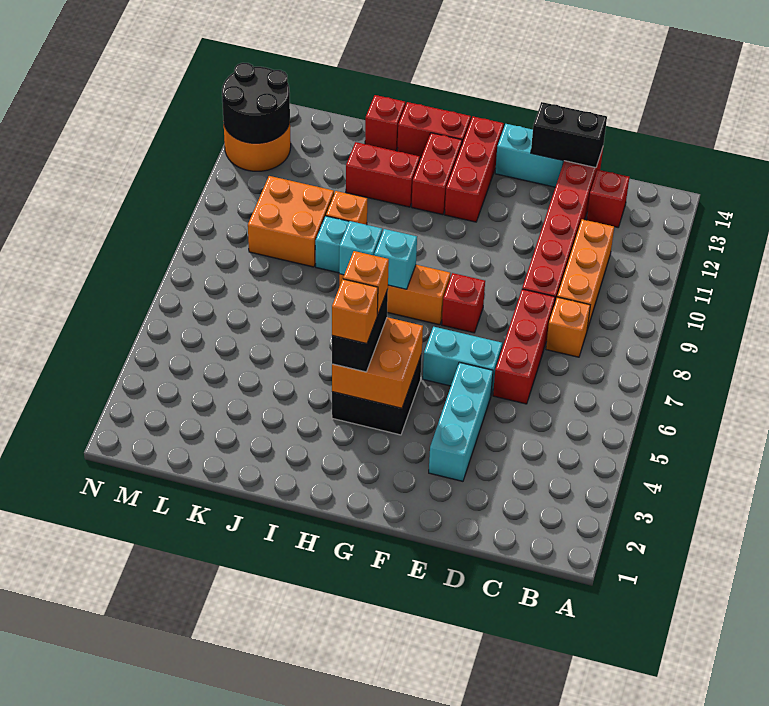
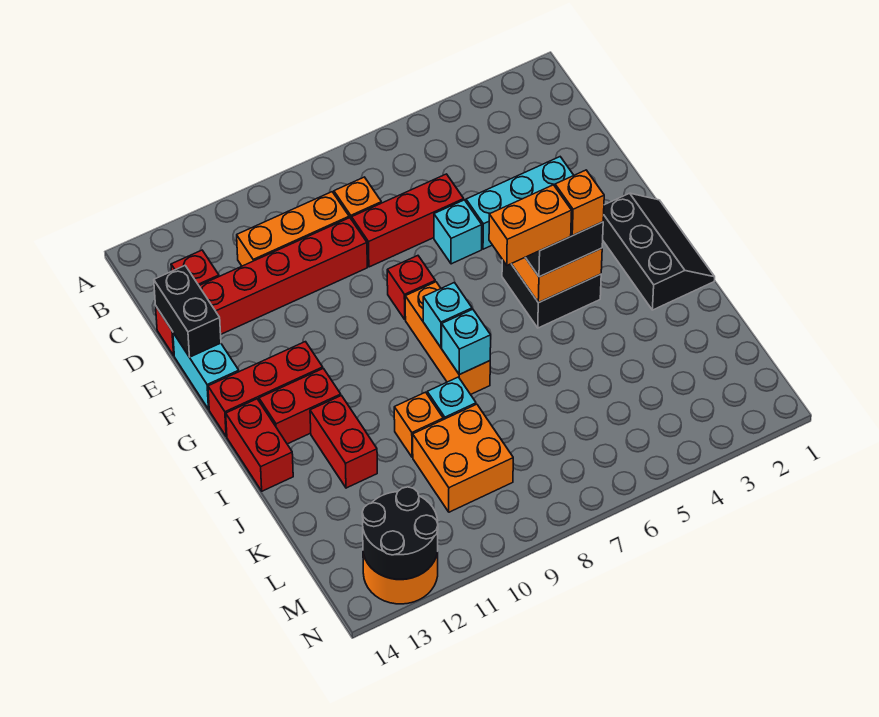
cyan brick E6:F6 level 1 -> cyan brick E6 level 1
none -> black slope G1:I2 level 1 top 2
orange brick H5 level 4 -> orange brick H5:H6 level 4
red brick J14 level 1 -> none

